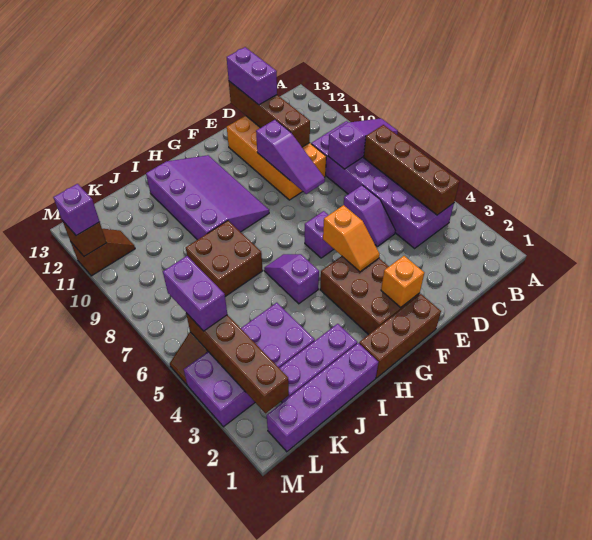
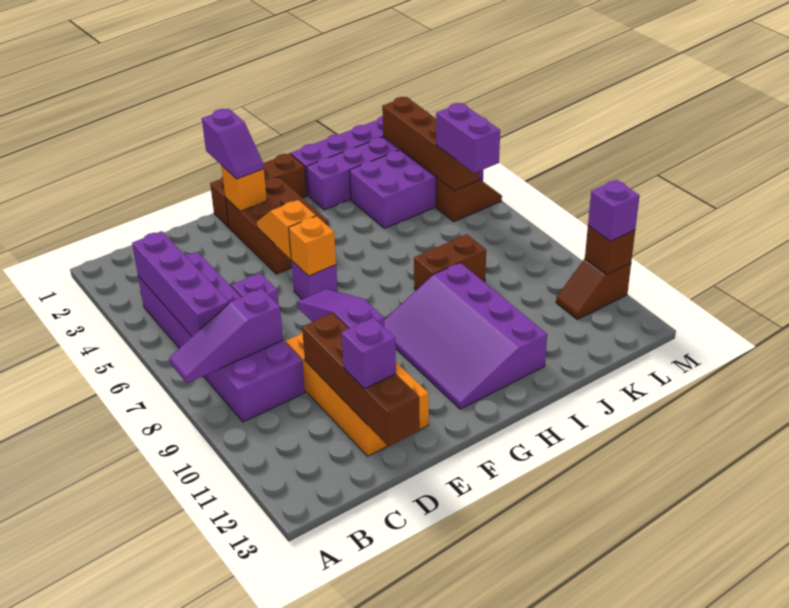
brown brick B4:B7 level 2 -> purple brick B4:B7 level 2
purple brick D12:D13 level 3 -> purple brick D12 level 3
none -> orange brick F6 level 2
purple slope H5:H6 level 1 top 5 -> purple slope F1:F2 level 3 top 1
brown brick I7:J8 level 1 -> brown brick I8:J8 level 1

